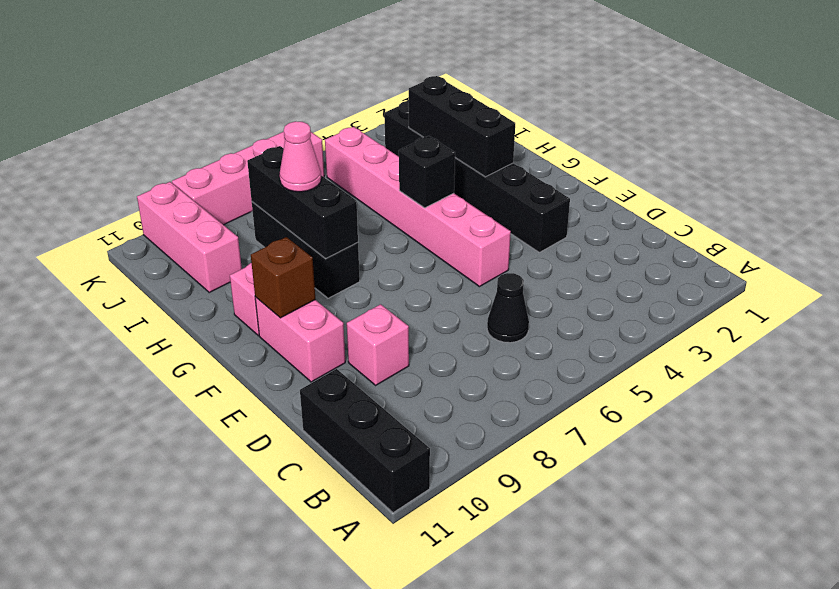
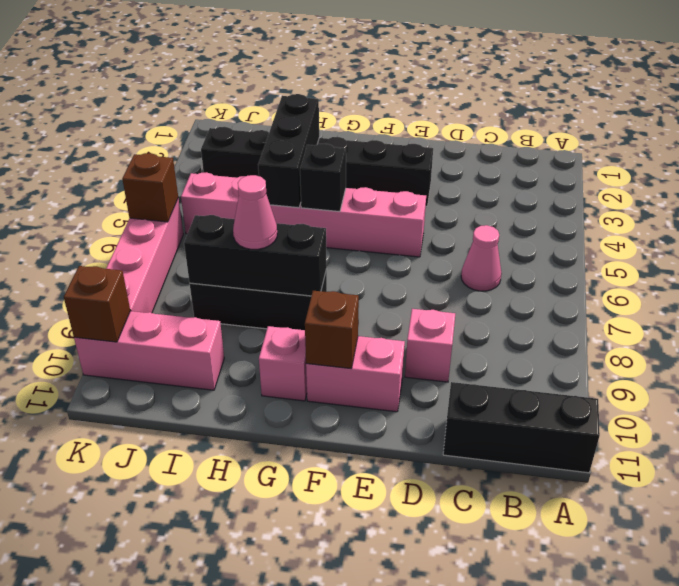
black cone C6 level 1 -> pink cone C6 level 1
black brick G3:I3 level 2 -> black brick H3:H5 level 2
none -> brown brick K6 level 2
none -> brown brick K10 level 2

